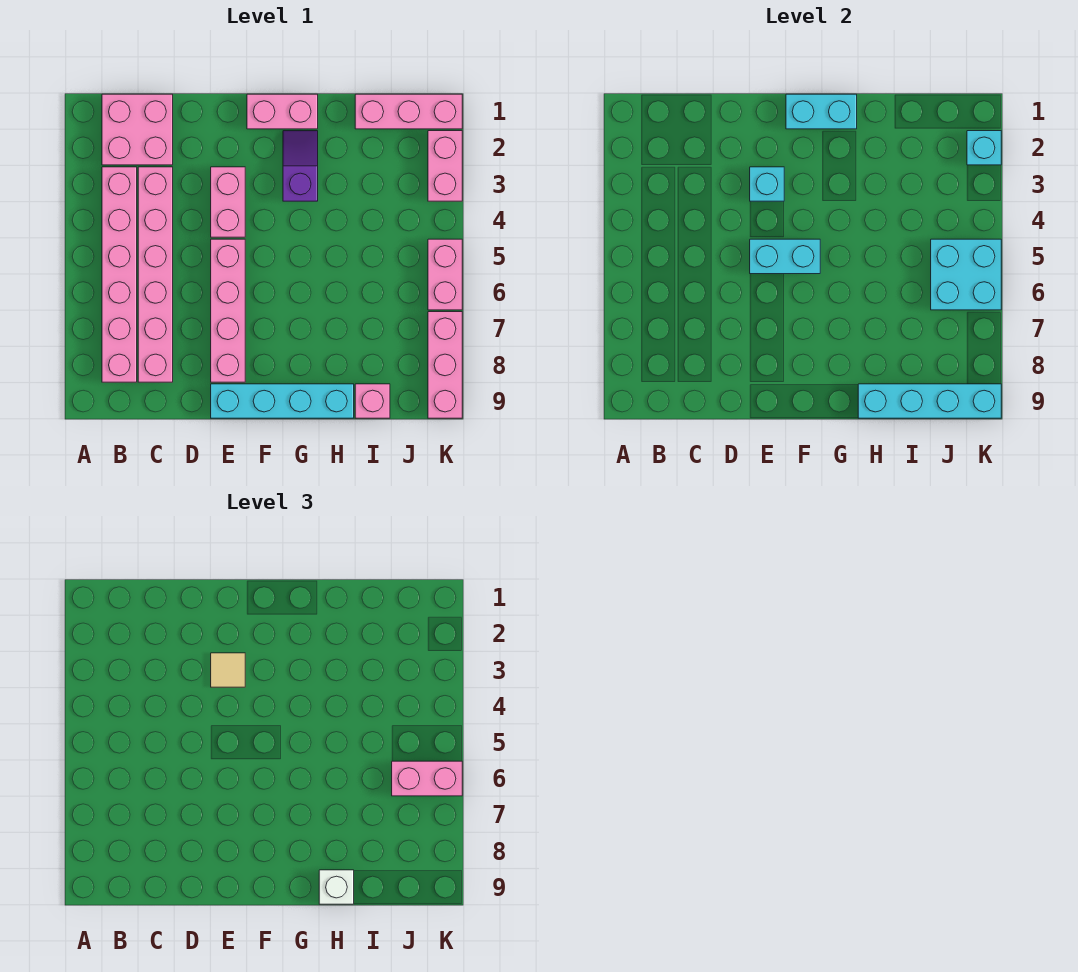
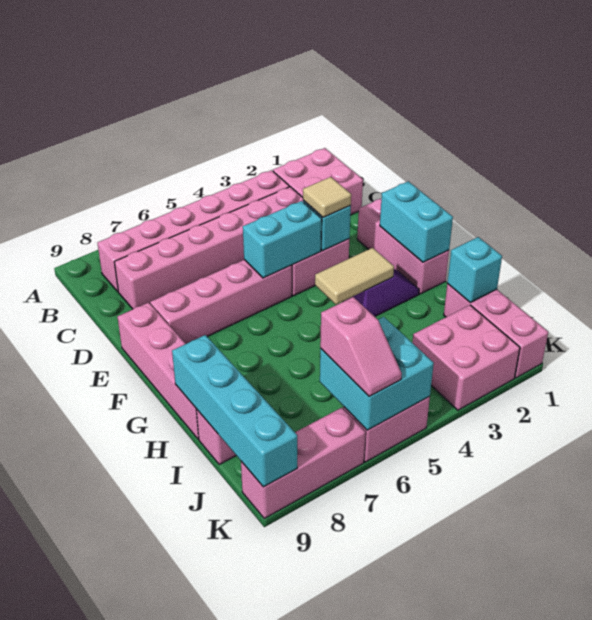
cyan brick E5:F5 level 2 -> cyan brick E4:E5 level 2
cyan brick E9:H9 level 1 -> pink brick E9:H9 level 1
pink brick F1:G1 level 1 -> pink brick E1:G1 level 1
none -> tan tile G3:G4 level 2
white brick H9 level 3 -> none
pink brick J6:K6 level 3 -> pink slope J6:K6 level 3 top J
pink brick K2:K3 level 1 -> pink brick J2:K3 level 1
cyan brick K2 level 2 -> cyan brick I1 level 2

